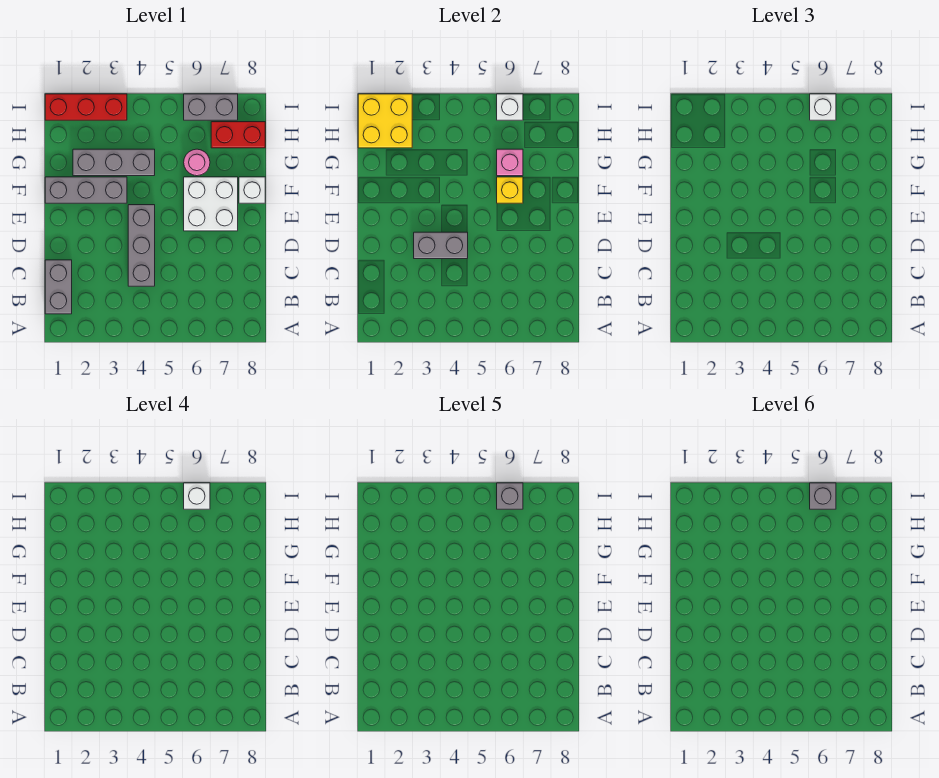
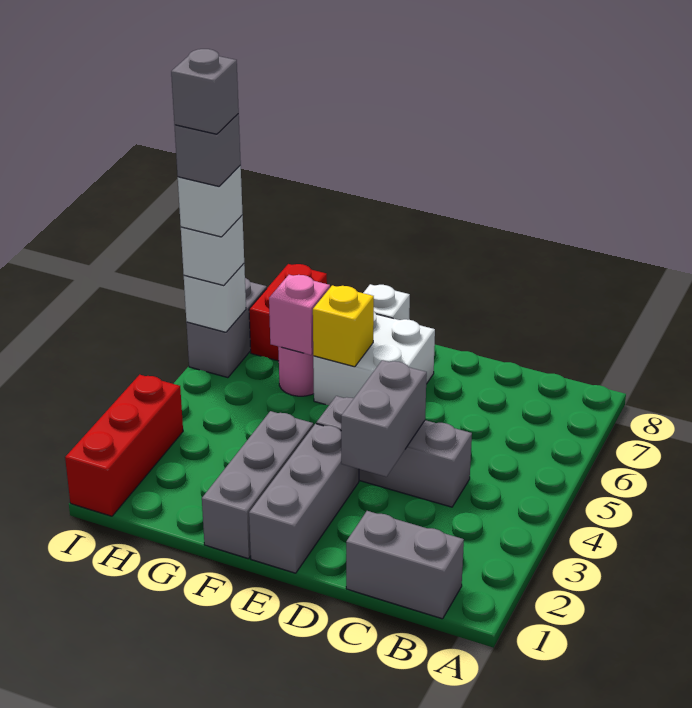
grey brick G2:G4 level 1 -> grey brick E1:E3 level 1
yellow brick H1:I2 level 2 -> none

